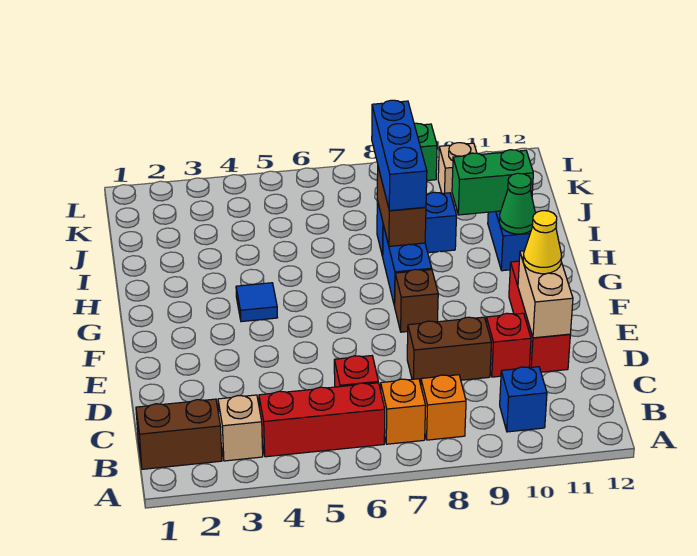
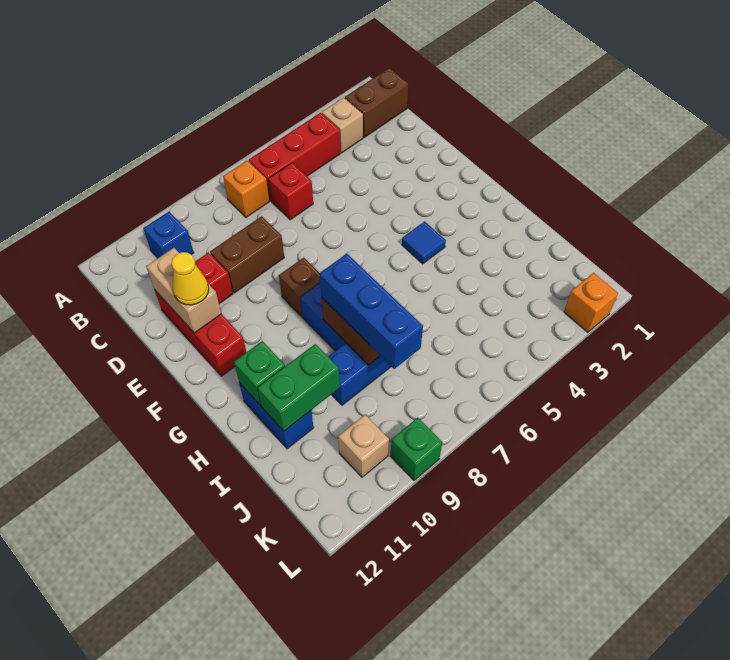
orange brick B8 level 1 -> orange brick L2 level 1
green cone H11 level 2 -> green brick H11 level 2

